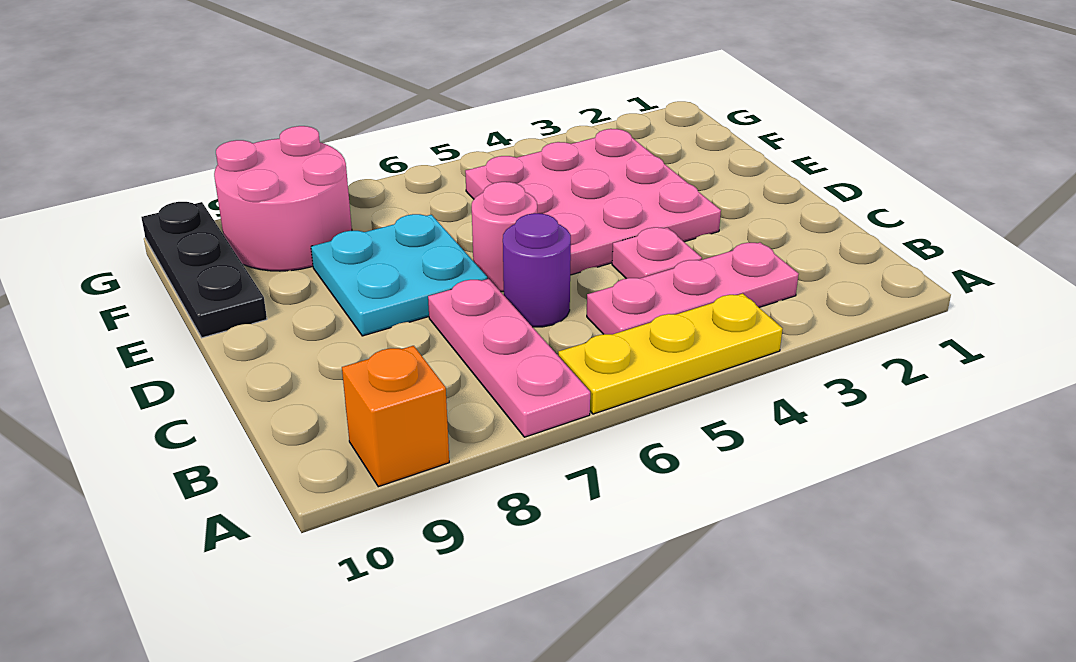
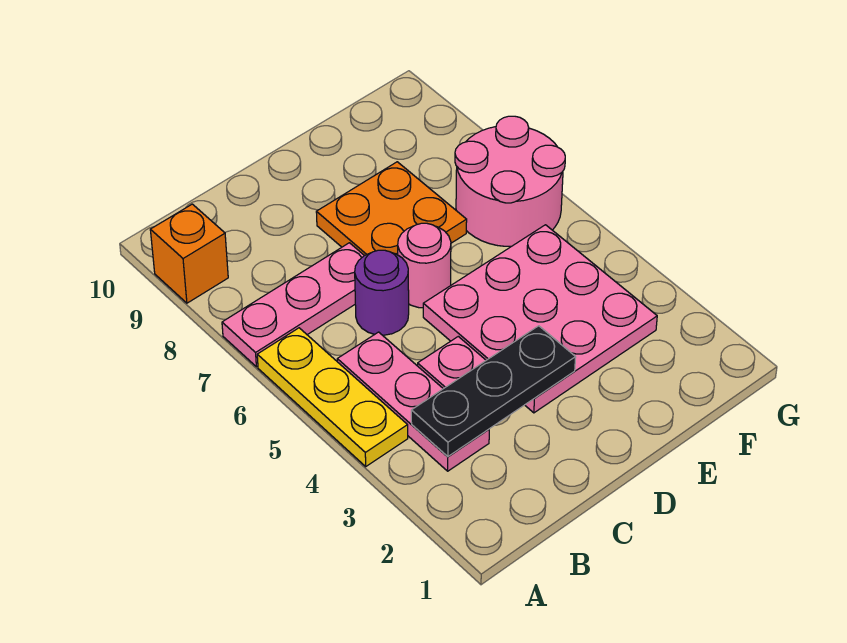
cyan plate D7:E8 level 1 -> orange plate D7:E8 level 1
black plate E10:G10 level 1 -> black plate B3:D3 level 2
pink round brick F8:G9 level 1 -> pink round brick F6:G7 level 1

